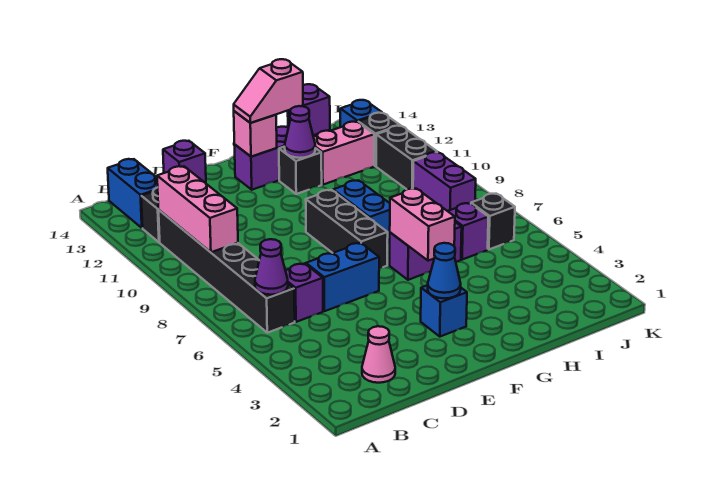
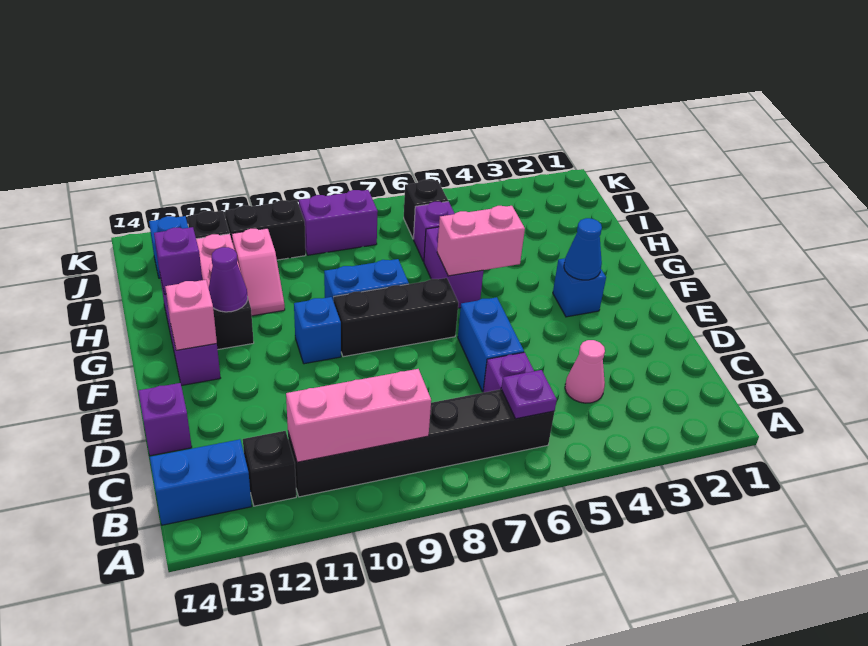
purple cone B6 level 2 -> purple plate B6 level 2
pink cone C2 level 1 -> pink cone C4 level 1
none -> blue brick F10 level 1
pink slope F13:G13 level 3 top G -> pink slope H11:I11 level 1 top I

